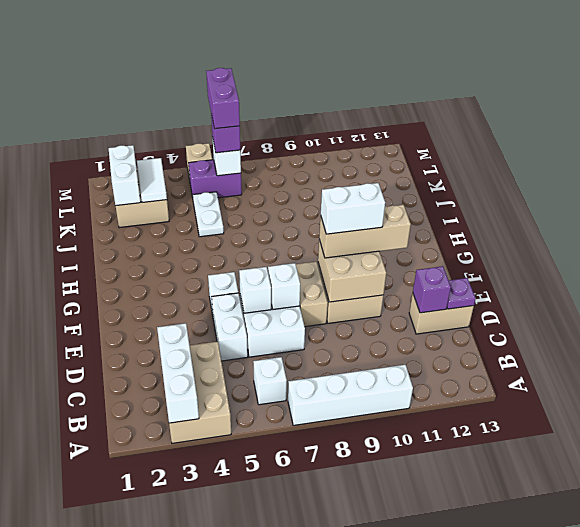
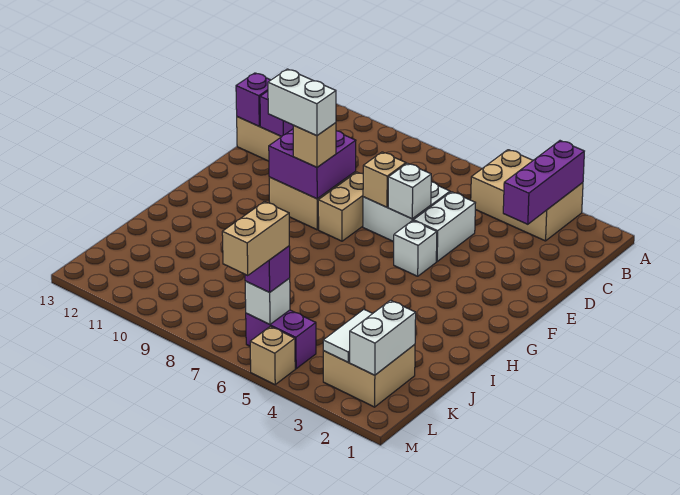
tan brick A3:C4 level 1 -> tan brick A3:B5 level 1
white brick A3:C3 level 2 -> purple brick A3:C3 level 2
white brick A7:A10 level 1 -> none
white brick B6 level 1 -> none
purple plate D13 level 2 -> purple brick D13 level 2
white brick E7 level 2 -> tan brick E7 level 2
tan brick E9:F10 level 2 -> purple brick E9:F10 level 2
tan brick F9:F11 level 3 -> tan brick F9 level 3
white plate J5:K5 level 1 -> none
purple brick L6:M6 level 4 -> tan brick L6:M6 level 4

